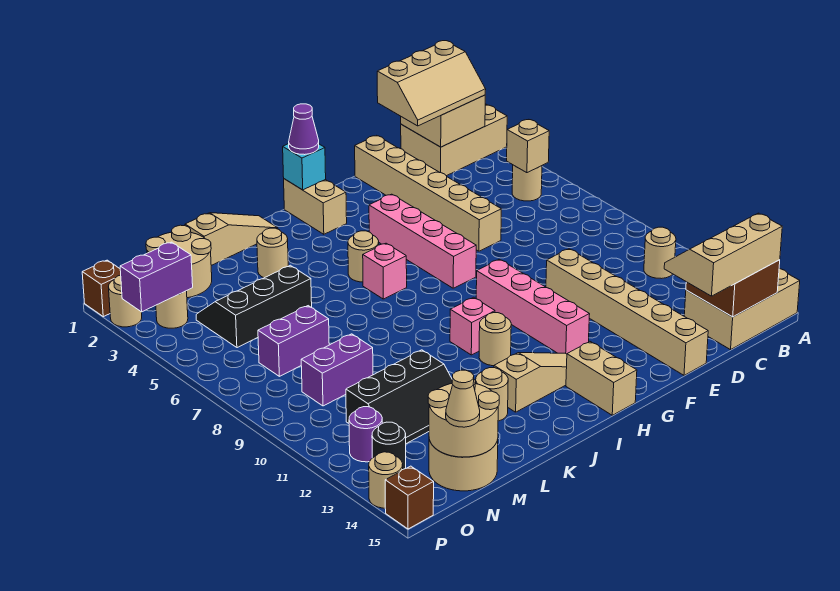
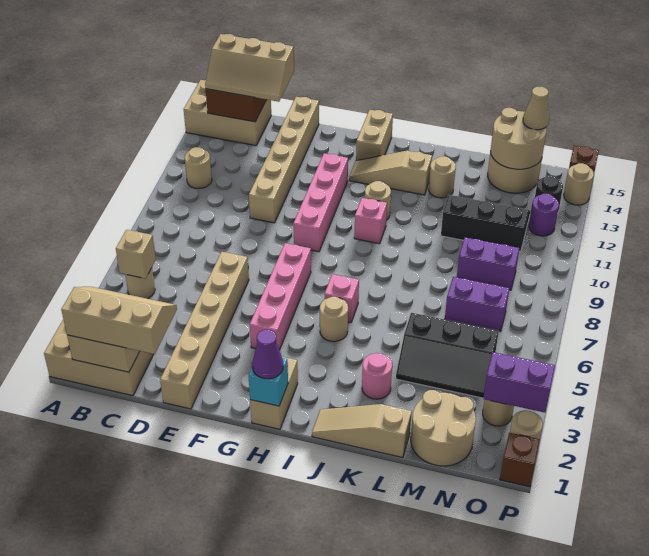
tan round brick K3 level 1 -> pink round brick K3 level 1

